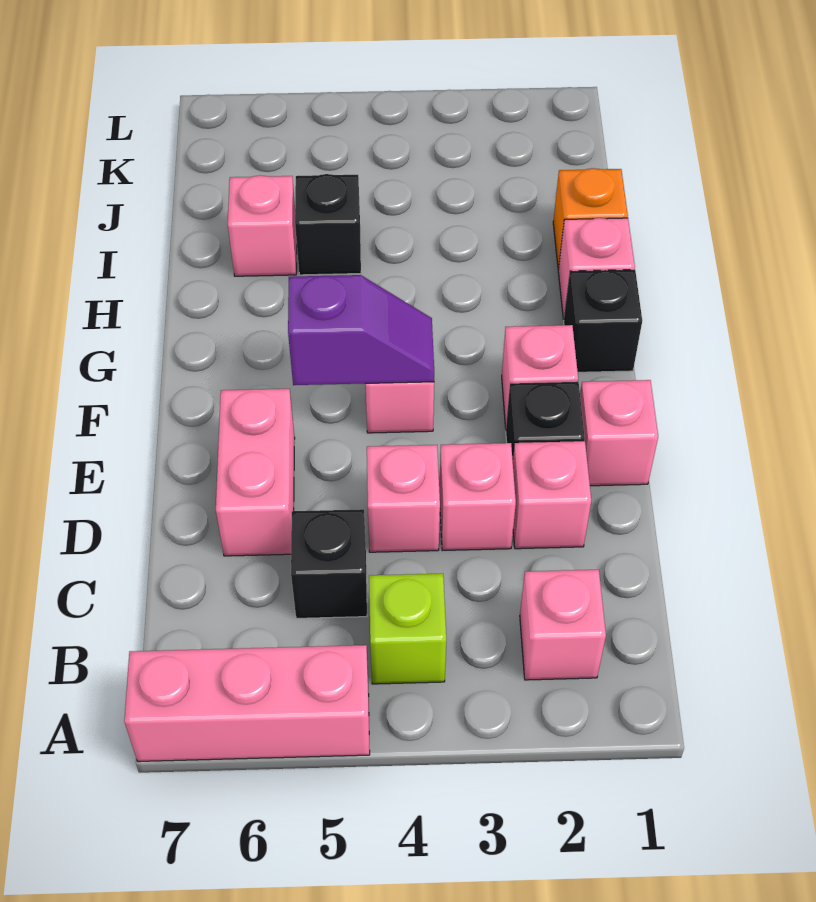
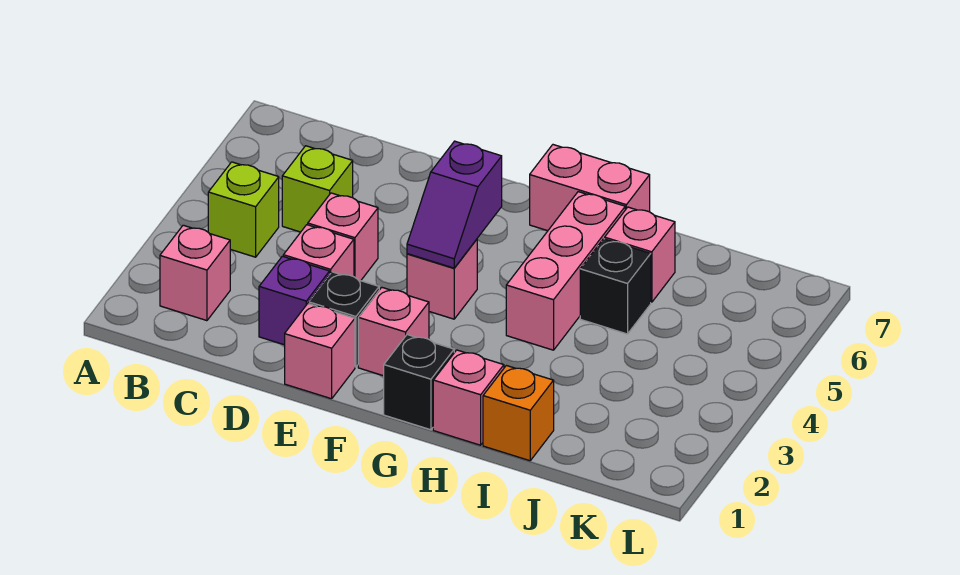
pink brick A5:A7 level 1 -> pink brick H4:H6 level 1
black brick C5 level 1 -> lime brick C5 level 1
pink brick D2 level 1 -> purple brick D2 level 1
pink brick D6:E6 level 1 -> pink brick G7:H7 level 1

